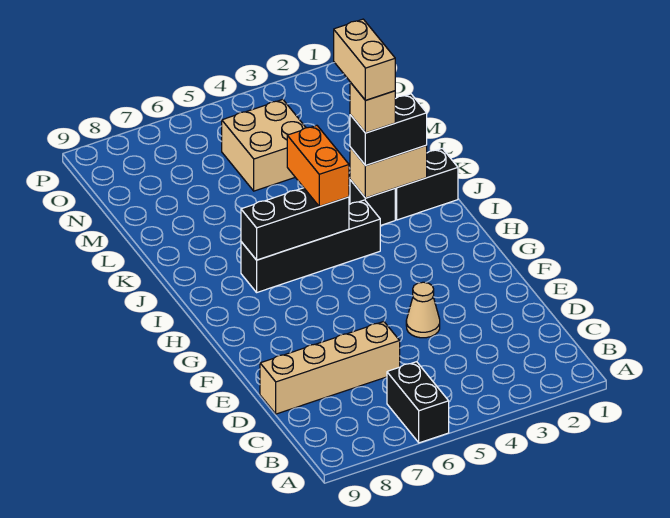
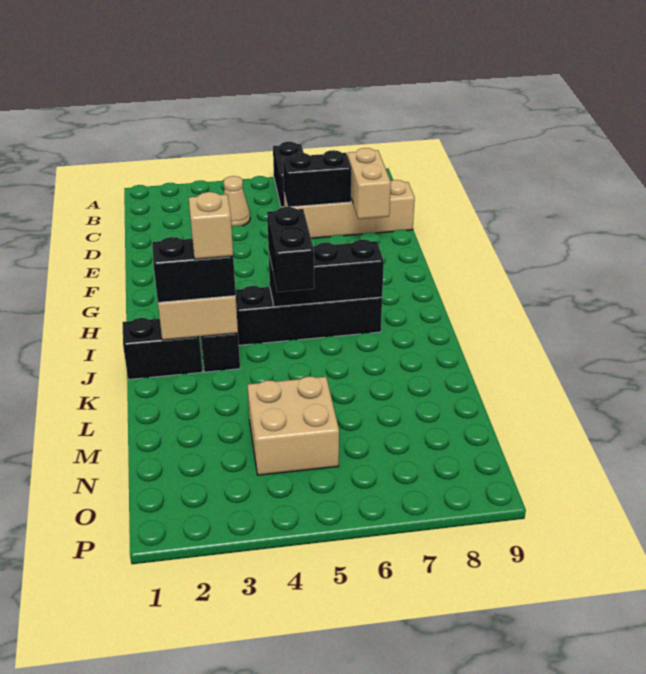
none -> black brick D6:D7 level 2
tan cone E4 level 1 -> tan cone C4 level 1
orange brick I5:J5 level 3 -> black brick I5:J5 level 3
tan brick J3:K3 level 5 -> tan brick D8:E8 level 2

